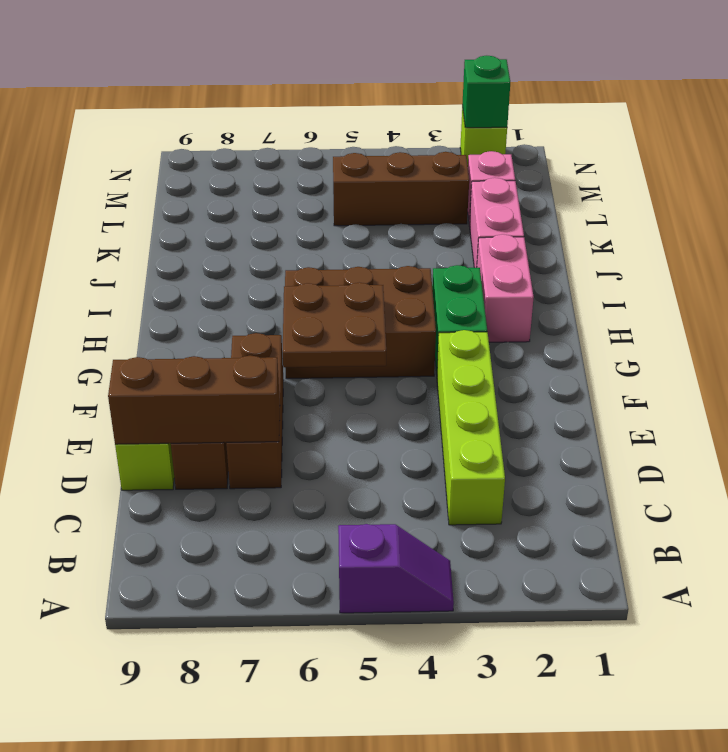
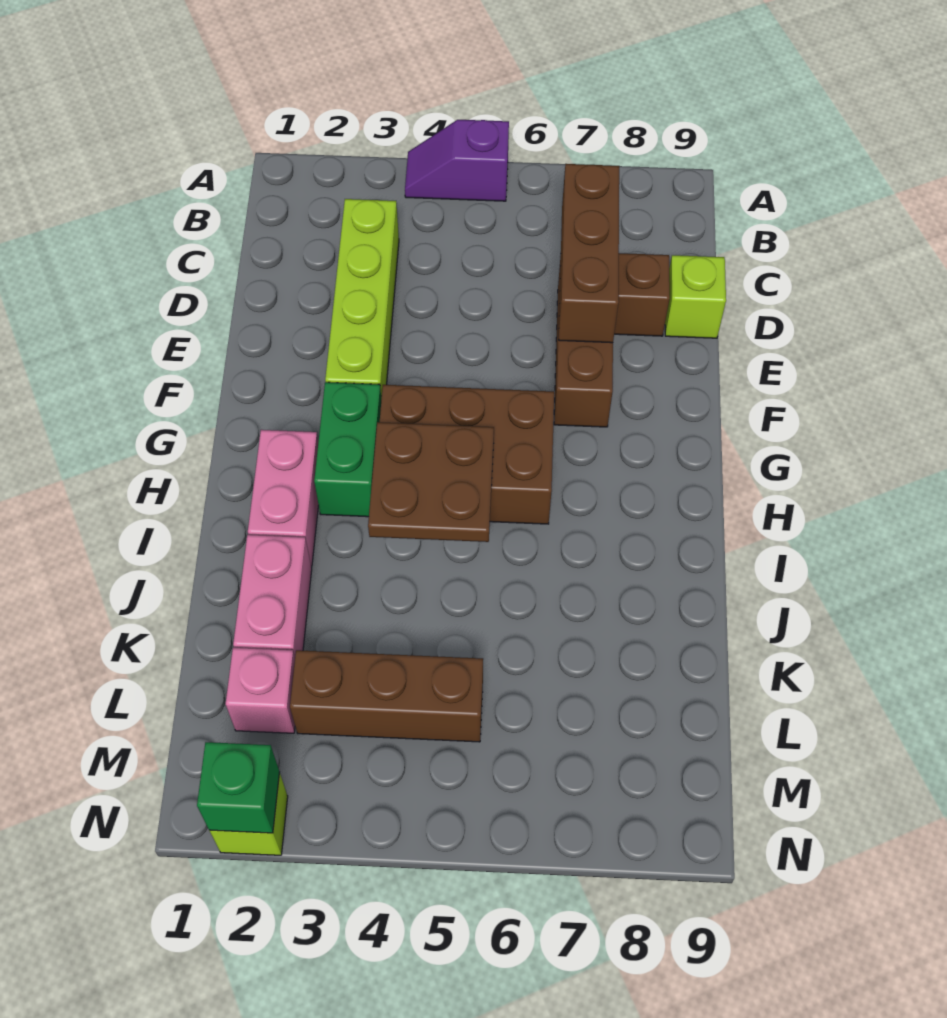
brown brick D7:D9 level 2 -> brown brick C7:E7 level 2
brown plate F5:G6 level 2 -> brown plate H4:I5 level 2

